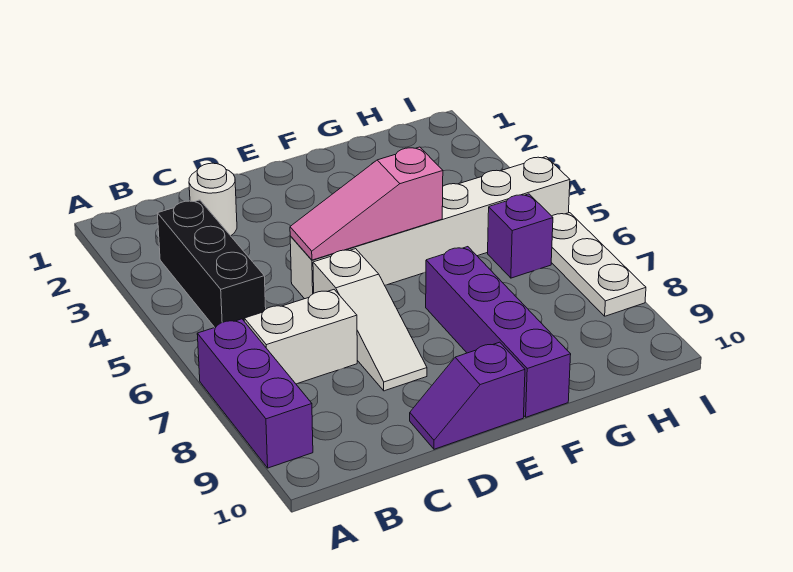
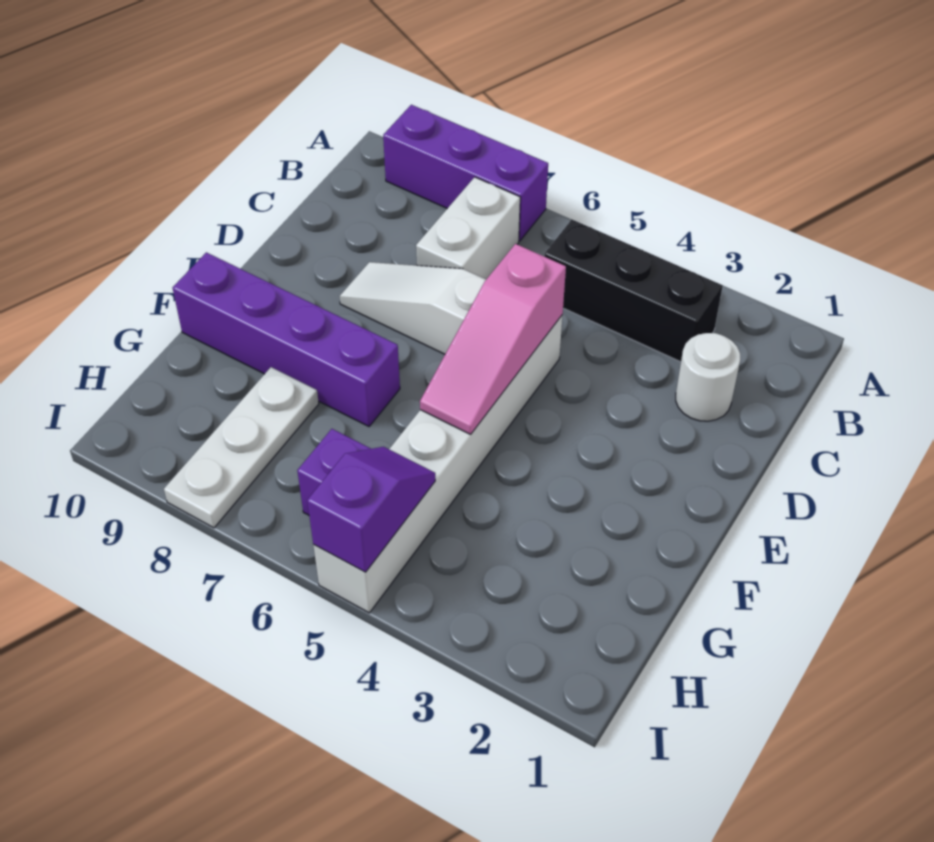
pink slope D5:F5 level 2 top F -> pink slope D5:F5 level 2 top D
purple slope D10:E10 level 1 top E -> purple slope H5:I5 level 2 top I
white plate I6:I8 level 1 -> white plate G8:I8 level 1

